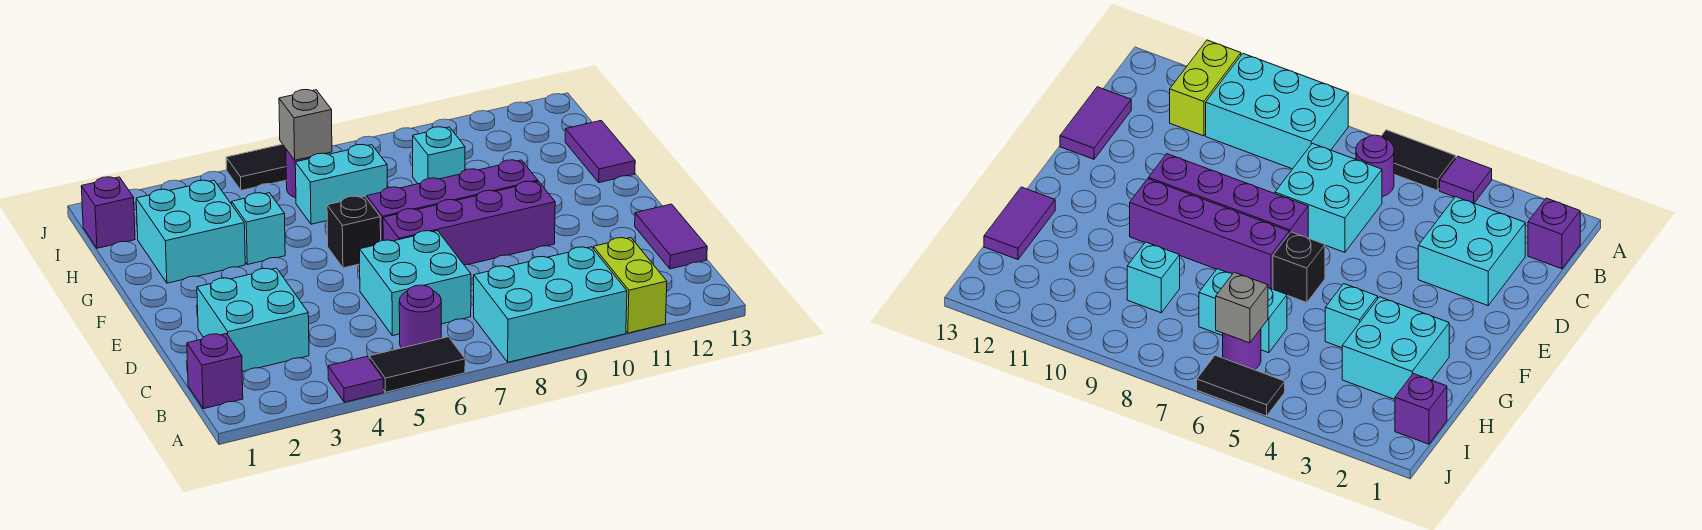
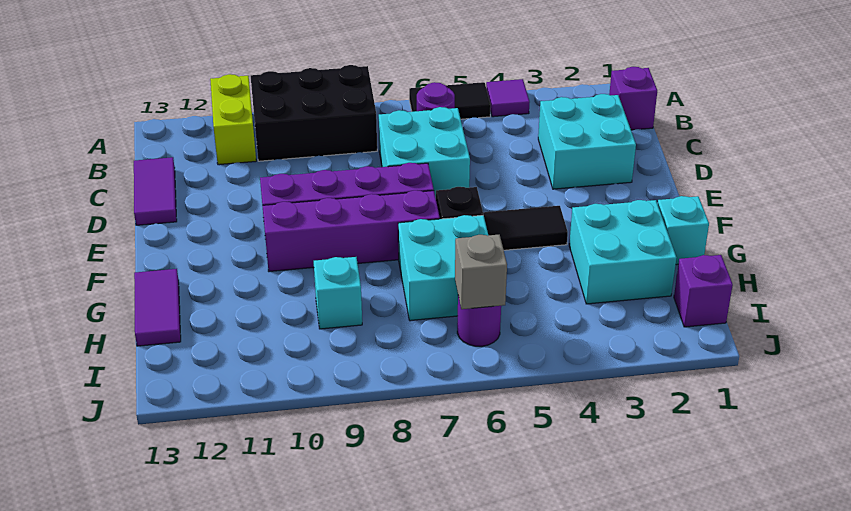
cyan brick A8:B10 level 1 -> black brick A8:B10 level 1
cyan brick G4 level 1 -> cyan brick G1 level 1
cyan brick H6:H7 level 1 -> cyan brick G6:H7 level 1
black tile J5:J6 level 1 -> black tile F4:F5 level 1

